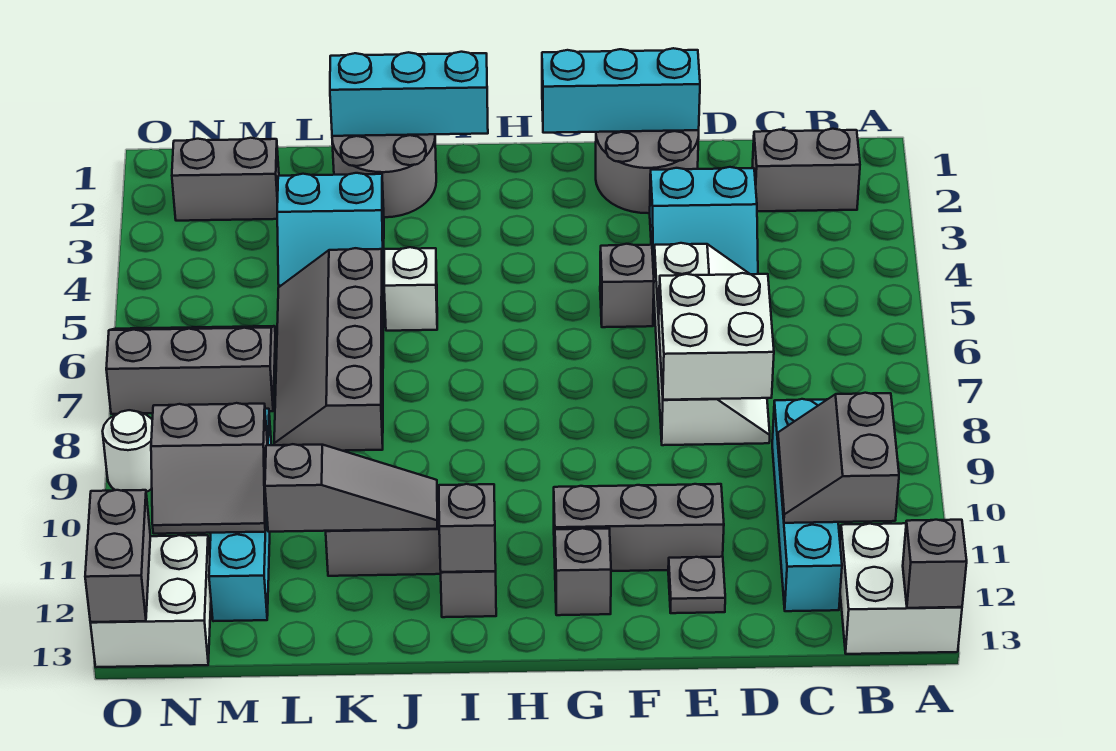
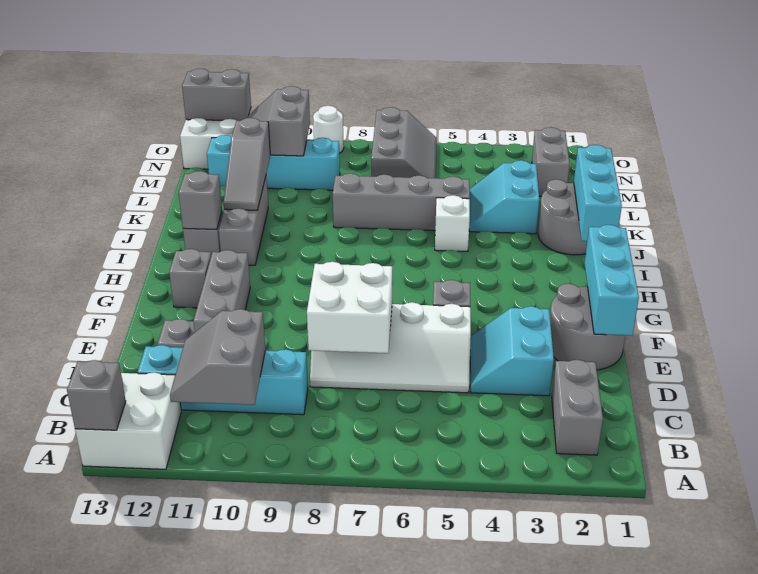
grey slope B10:C11 level 2 top B -> grey slope B10:C11 level 2 top 10

